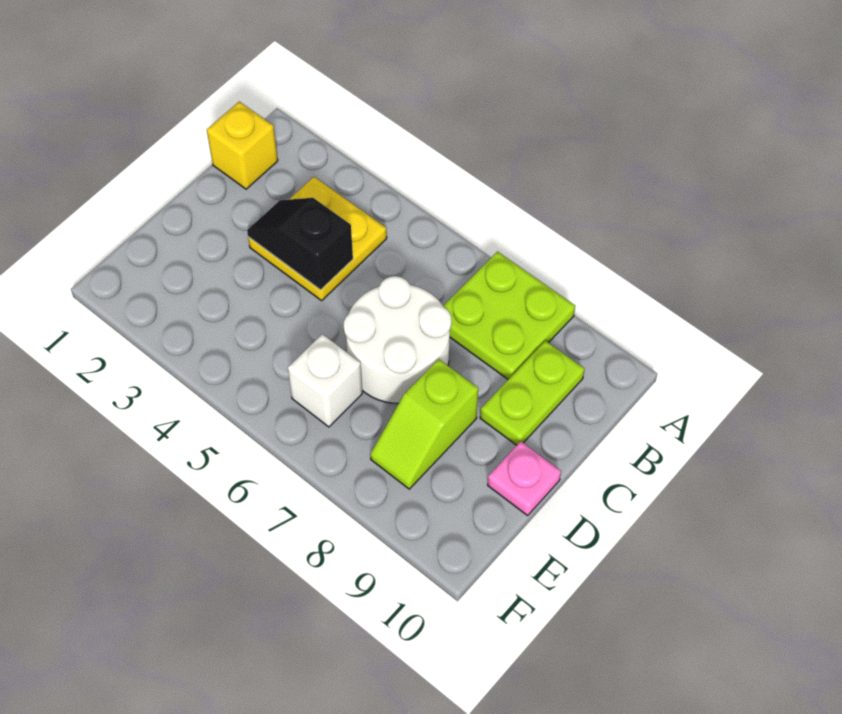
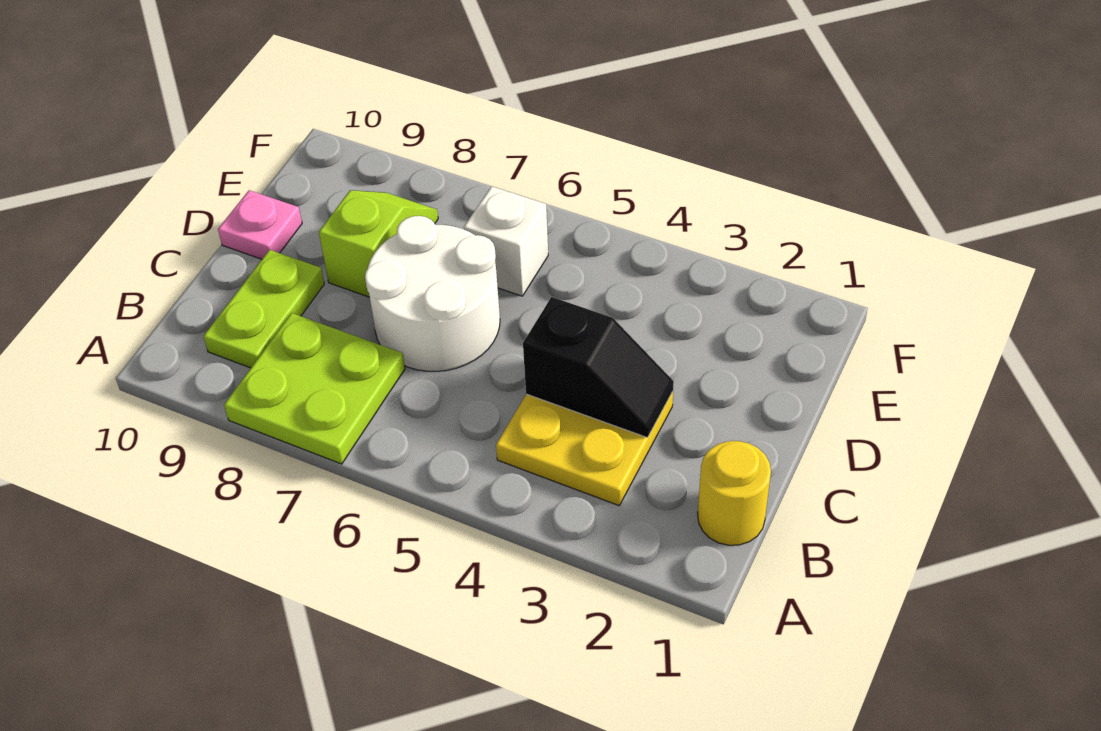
yellow brick B1 level 1 -> yellow round brick B1 level 1

